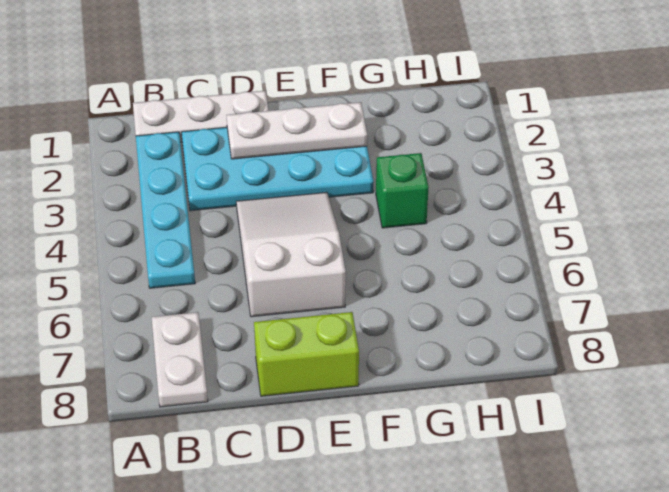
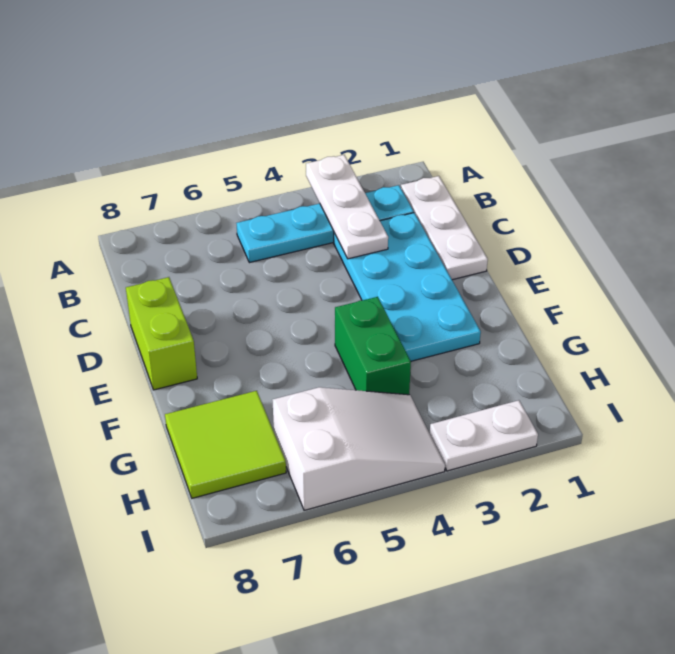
white plate B7:B8 level 1 -> white plate I2:I3 level 1
white plate D2:F2 level 2 -> white plate A3:C3 level 2
white slope D4:E6 level 1 top 6 -> white slope H4:I6 level 1 top 6
green brick G4 level 1 -> green brick F4:G4 level 1
none -> lime tile G7:H8 level 1

